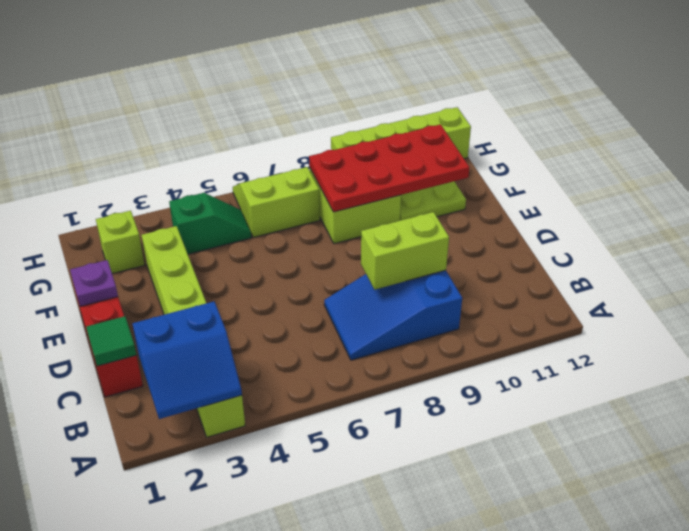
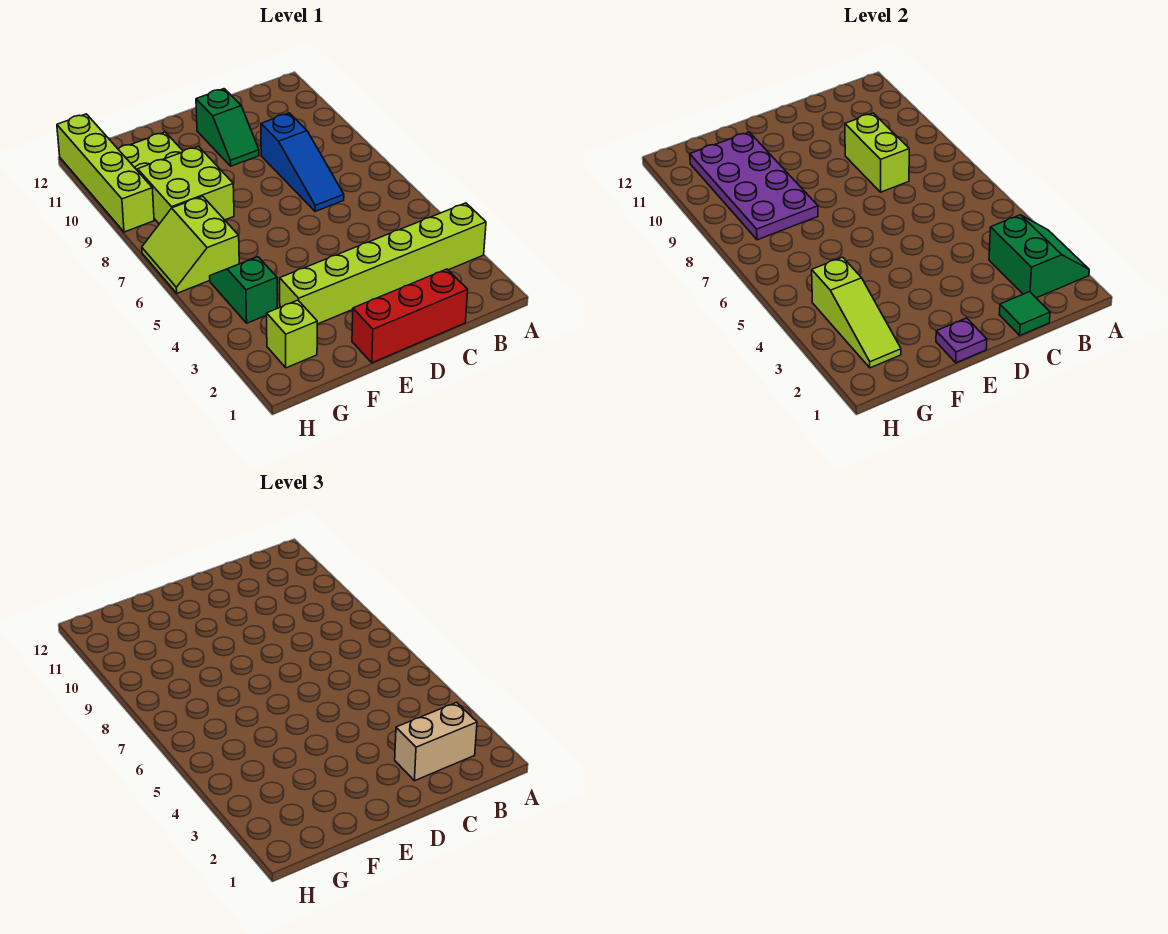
blue slope A2:B3 level 2 top B -> green slope A2:B3 level 2 top B
none -> tan brick B2:C2 level 3
blue slope B7:C9 level 1 top 9 -> blue slope C7:C9 level 1 top 9
none -> green slope D10:D11 level 1 top 11
red plate F8:G11 level 2 -> purple plate F8:G11 level 2
none -> lime slope G2:G4 level 2 top 4

